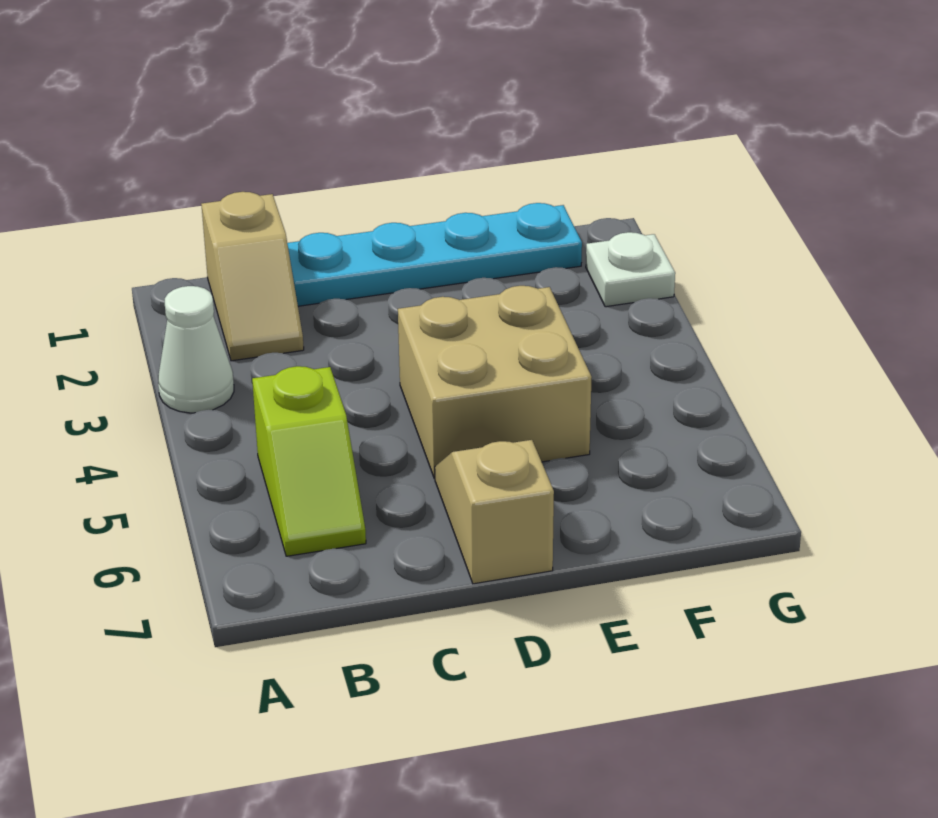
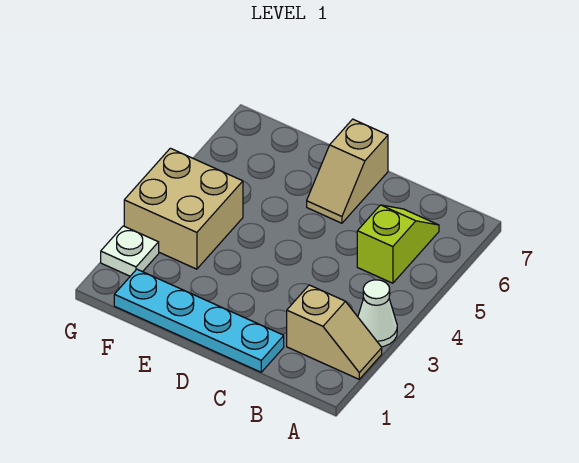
tan slope B1:B2 level 1 top 1 -> tan slope A2:B2 level 1 top B
tan brick D4:E5 level 1 -> tan brick F3:G4 level 1

